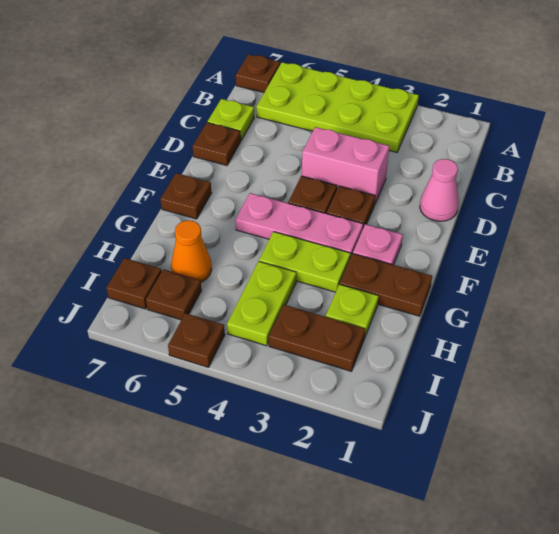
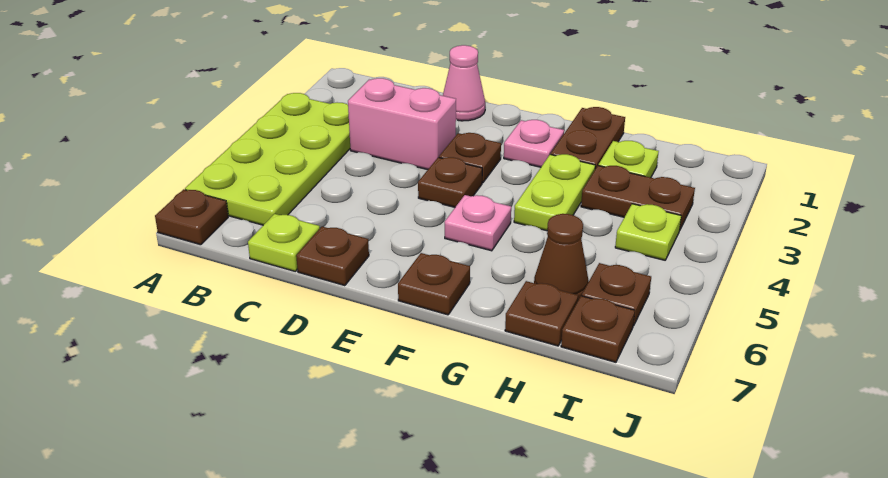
pink brick D3:D4 level 1 -> pink brick C3:D3 level 1
pink plate F3:F5 level 1 -> pink plate F5 level 1
lime plate H4:I4 level 1 -> lime plate I4 level 1
orange cone H6 level 1 -> brown cone H6 level 1
brown plate I2:I3 level 1 -> brown plate H3:I3 level 1
brown plate J5 level 1 -> brown plate H7 level 1

